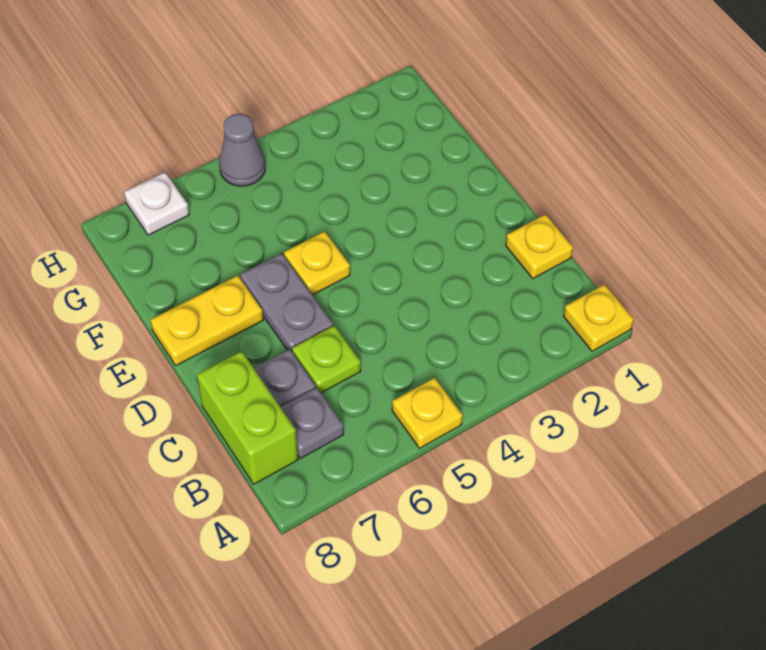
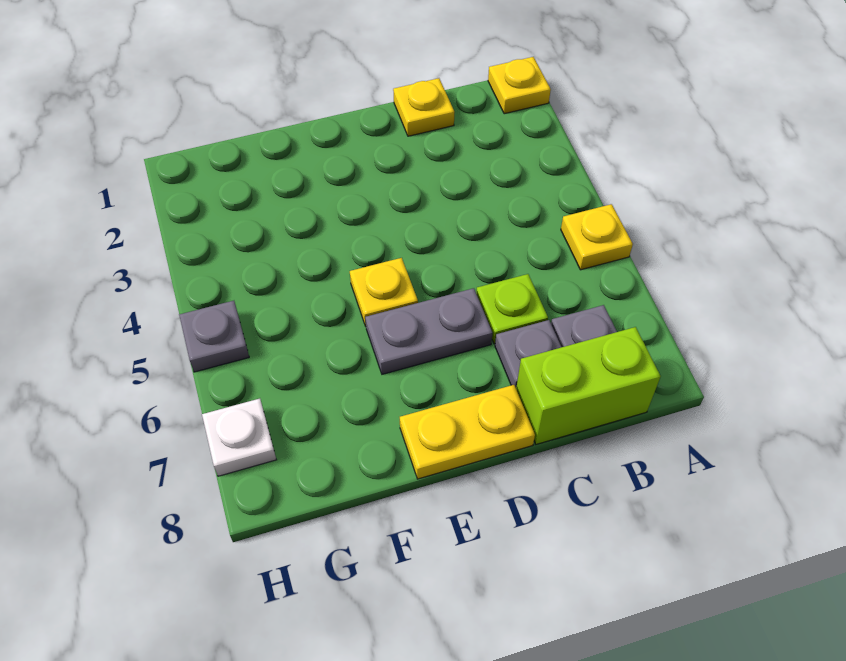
yellow plate E7:E8 level 1 -> yellow plate D8:E8 level 1
grey cone H5 level 1 -> grey plate H5 level 1

